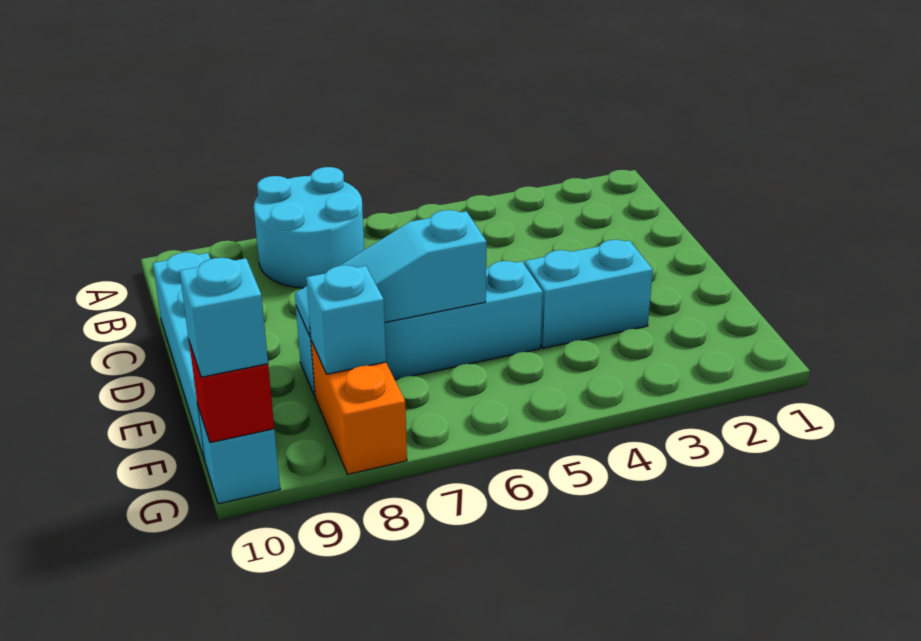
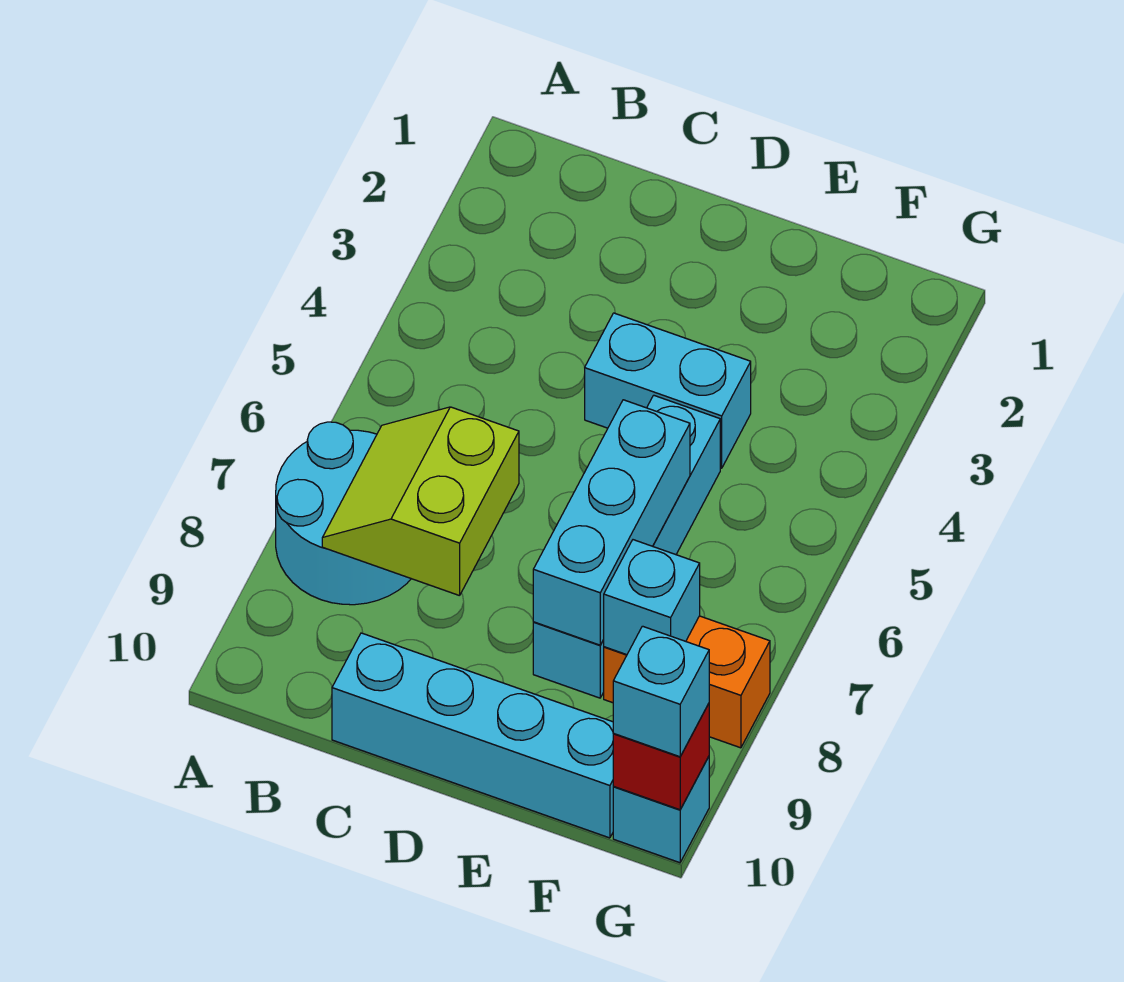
none -> lime slope B7:C8 level 2 top C
cyan brick E3:E4 level 1 -> cyan brick D4:E4 level 1
cyan slope E6:E8 level 2 top 6 -> cyan brick E6:E8 level 2

